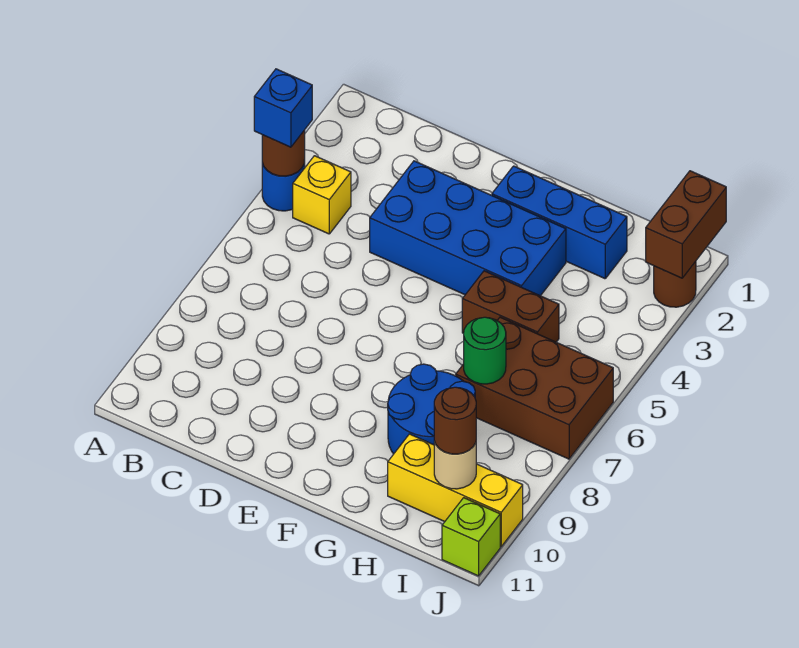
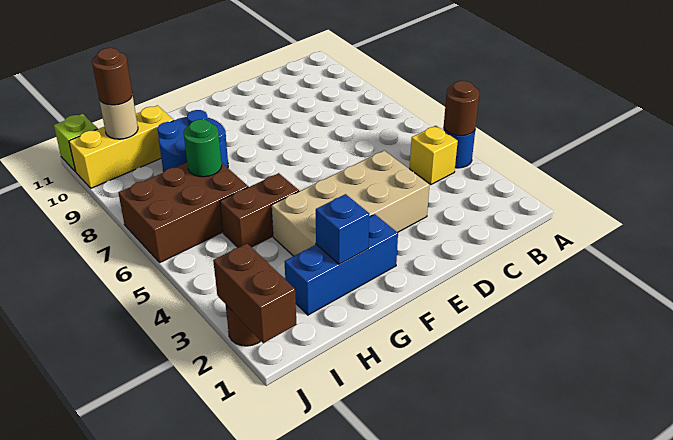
blue brick A4 level 3 -> blue brick G2 level 2
blue brick D3:G4 level 1 -> tan brick D3:G4 level 1

